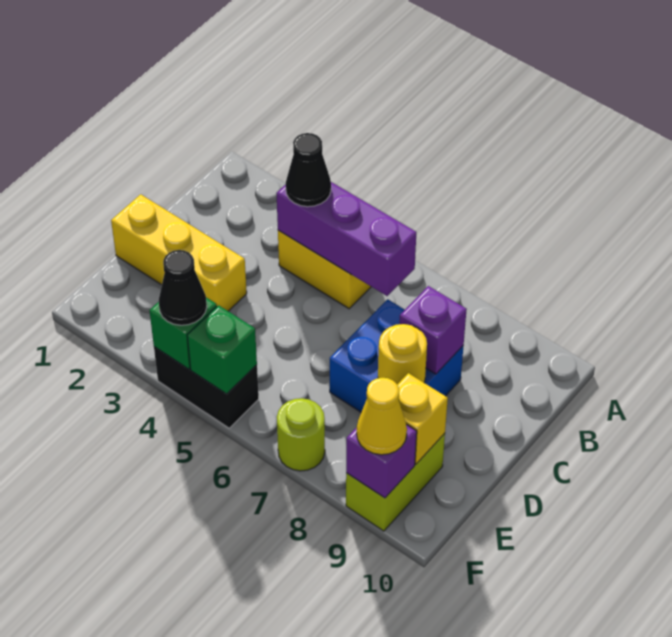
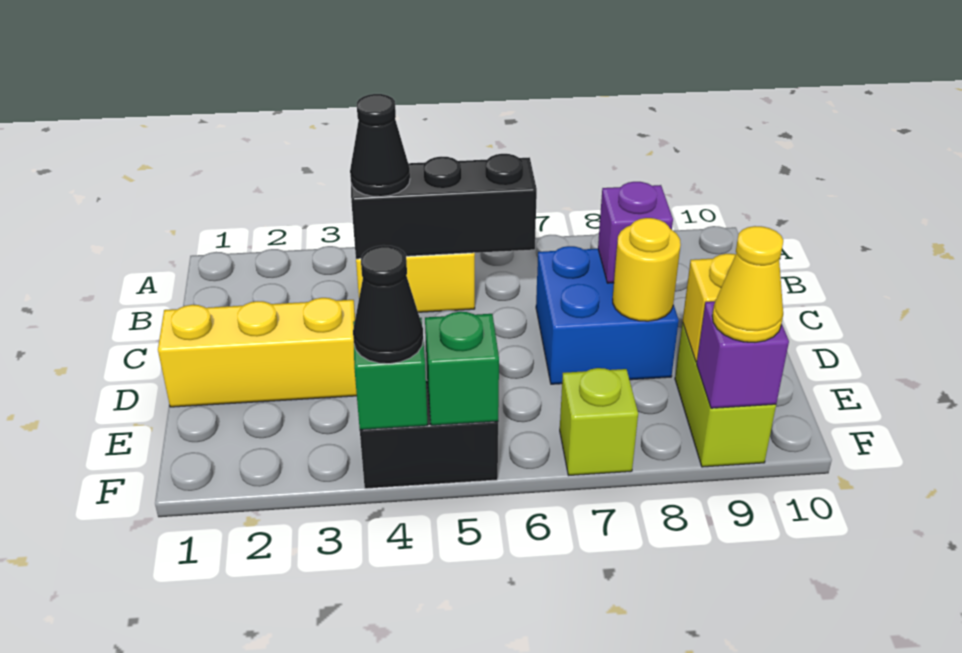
purple brick B4:B6 level 2 -> black brick B4:B6 level 2
lime round brick F7 level 1 -> lime brick F7 level 1

